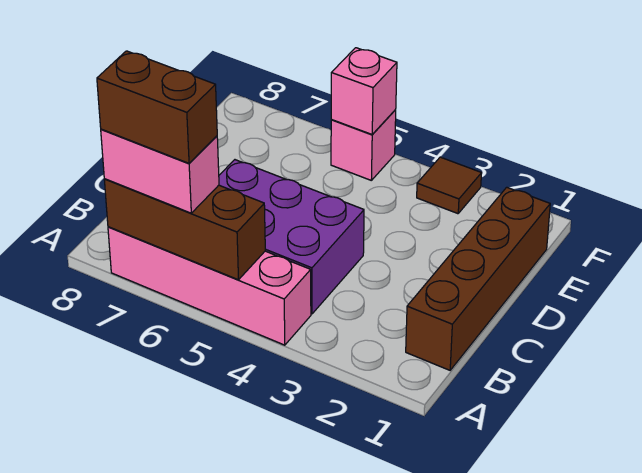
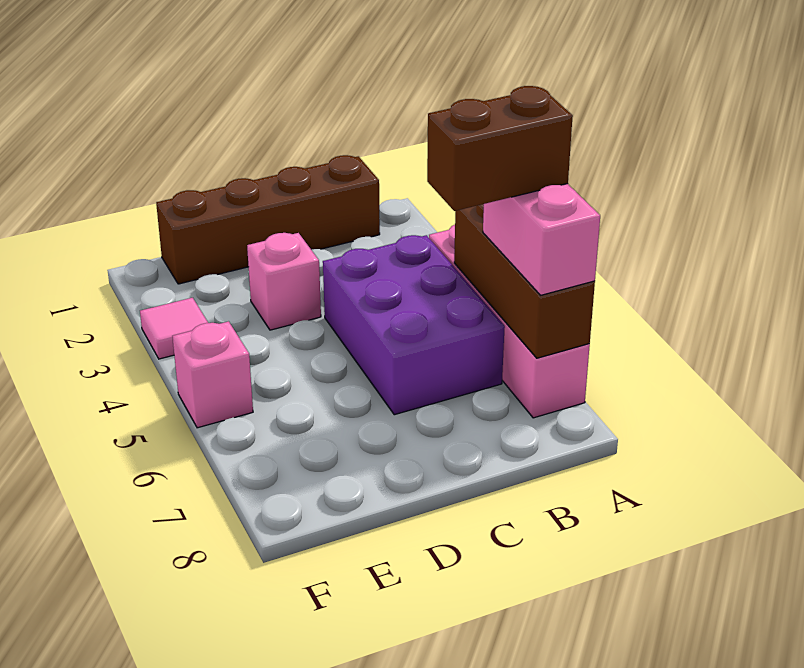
brown brick A6:A7 level 4 -> brown brick A6:B6 level 4
brown tile F3 level 1 -> pink tile F3 level 1
pink brick F5 level 2 -> pink brick D3 level 1

